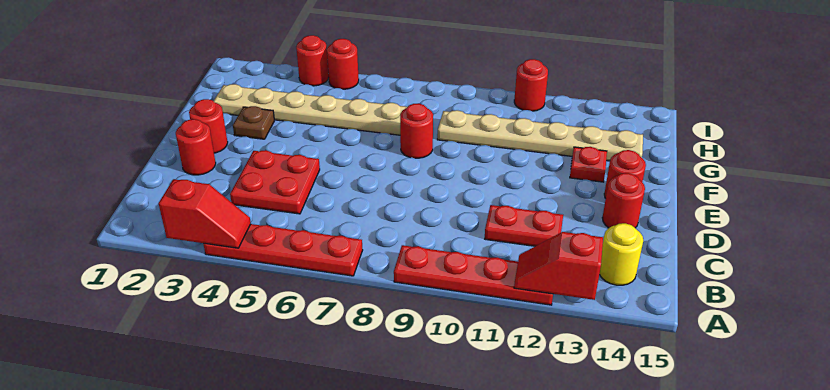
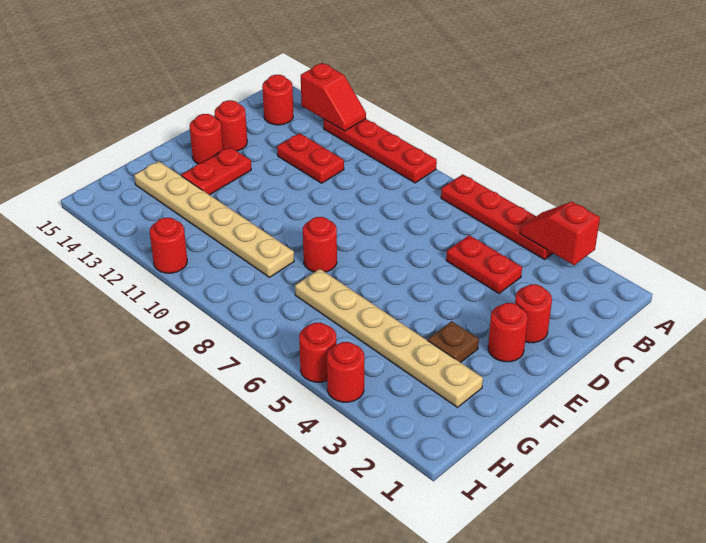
yellow round brick B14 level 1 -> red round brick B14 level 1
red plate C4:D5 level 1 -> red plate C4:C5 level 1
red plate F13 level 1 -> red plate E13:F13 level 1

